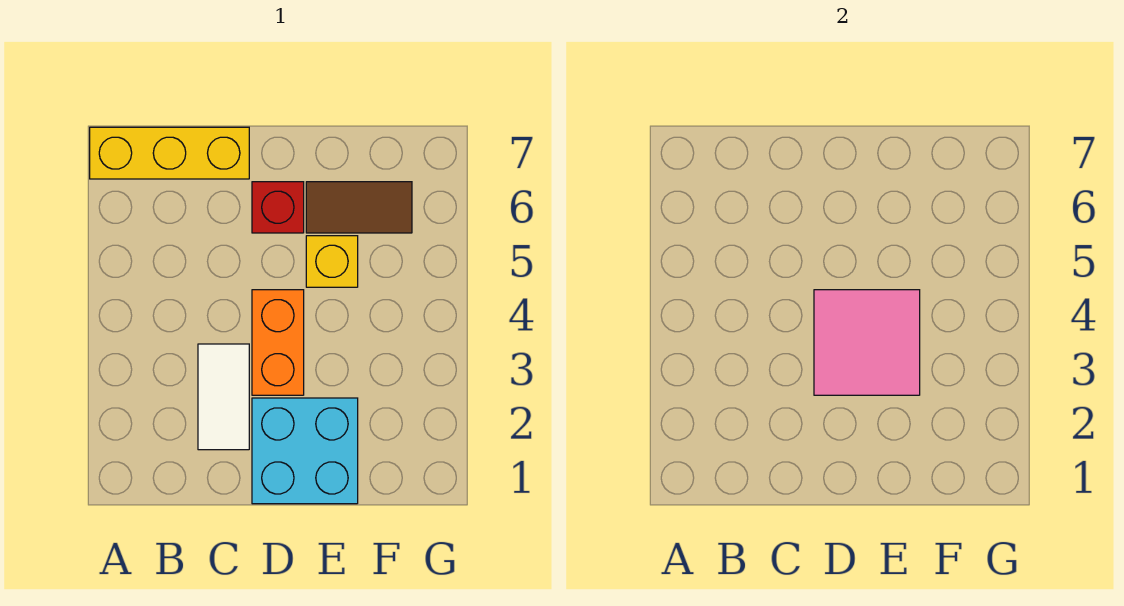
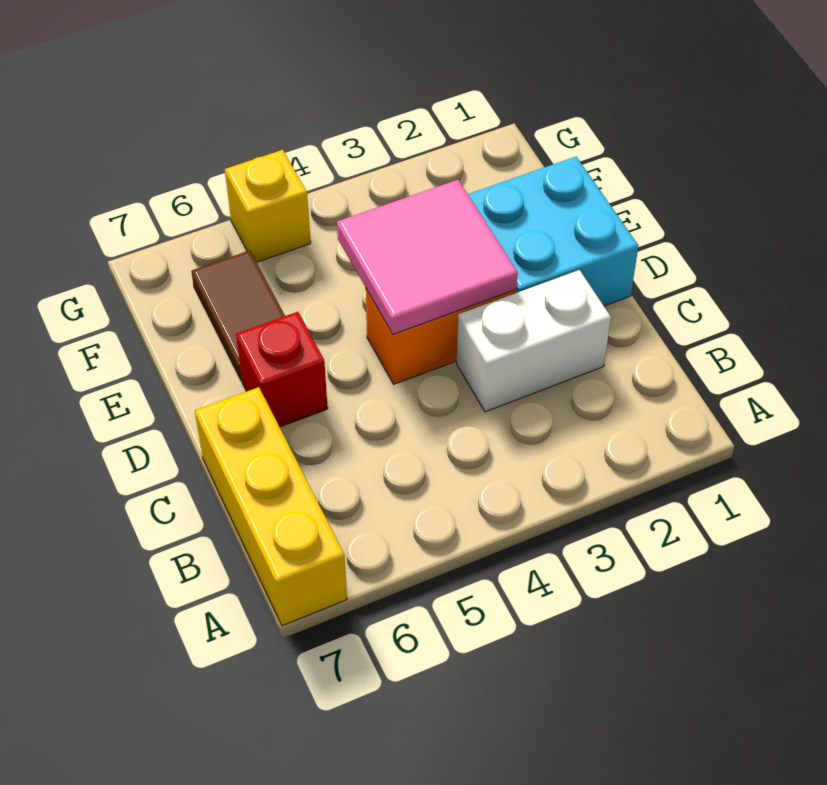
white tile C2:C3 level 1 -> white brick C2:C3 level 1
yellow brick E5 level 1 -> yellow brick G5 level 1

